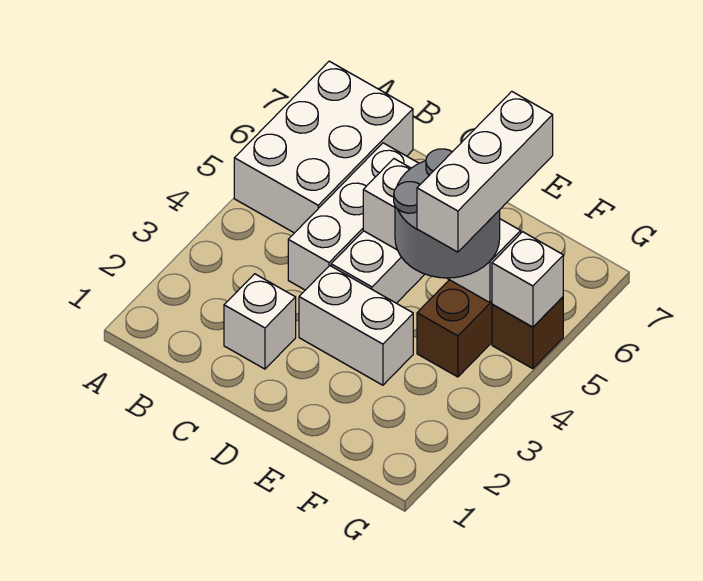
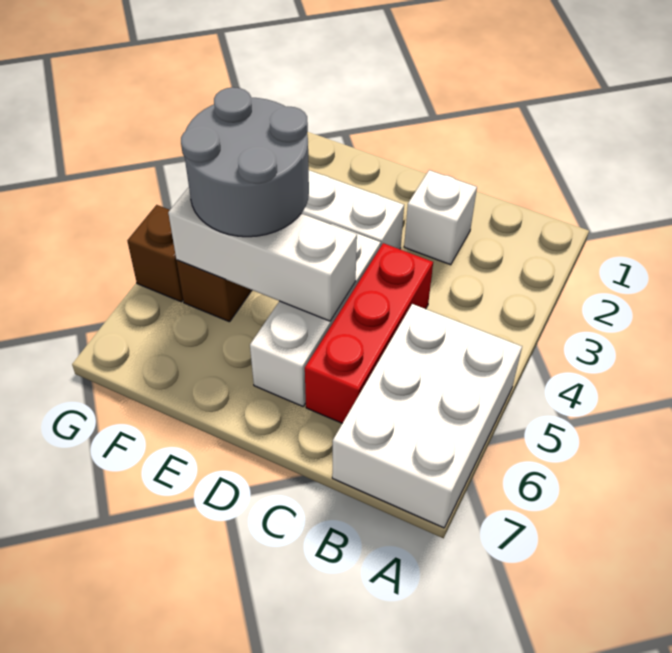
white brick C4:C6 level 1 -> red brick C4:C6 level 1
white brick F4:F6 level 4 -> none
white brick G5 level 2 -> none

